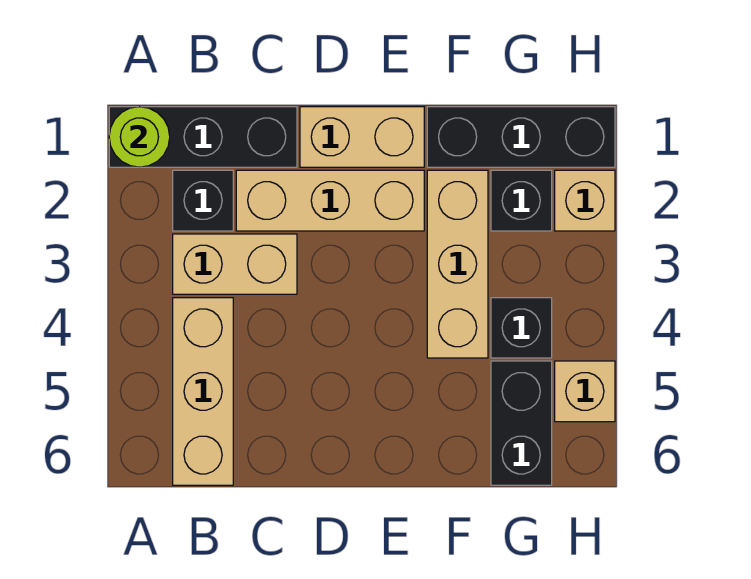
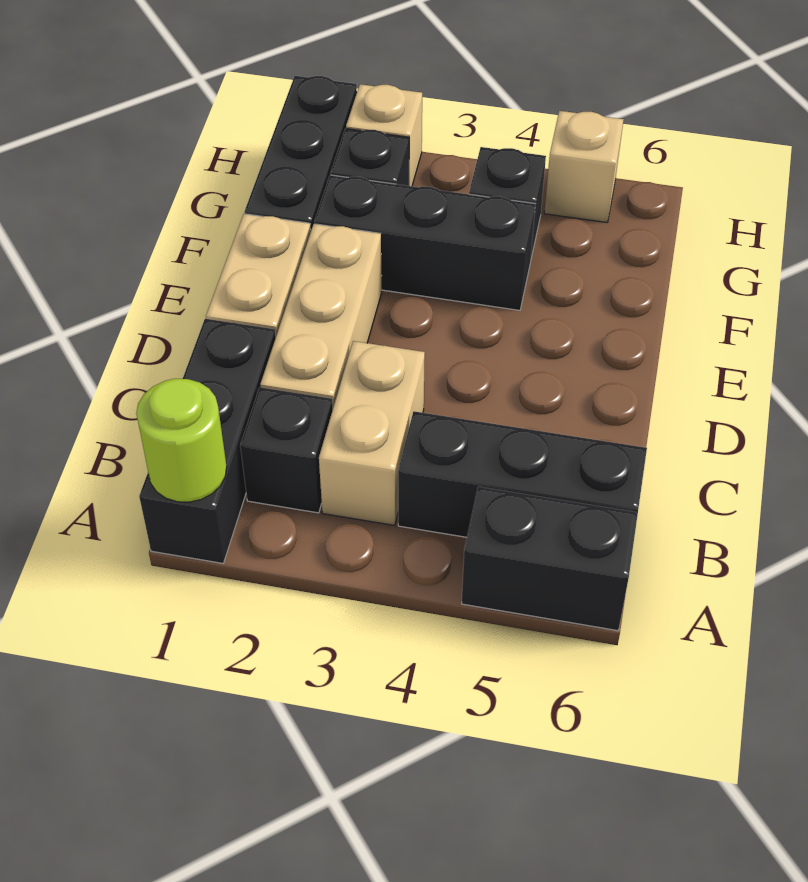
tan brick B4:B6 level 1 -> black brick B4:B6 level 1
tan brick F2:F4 level 1 -> black brick F2:F4 level 1
black brick G5:G6 level 1 -> black brick A5:A6 level 1

